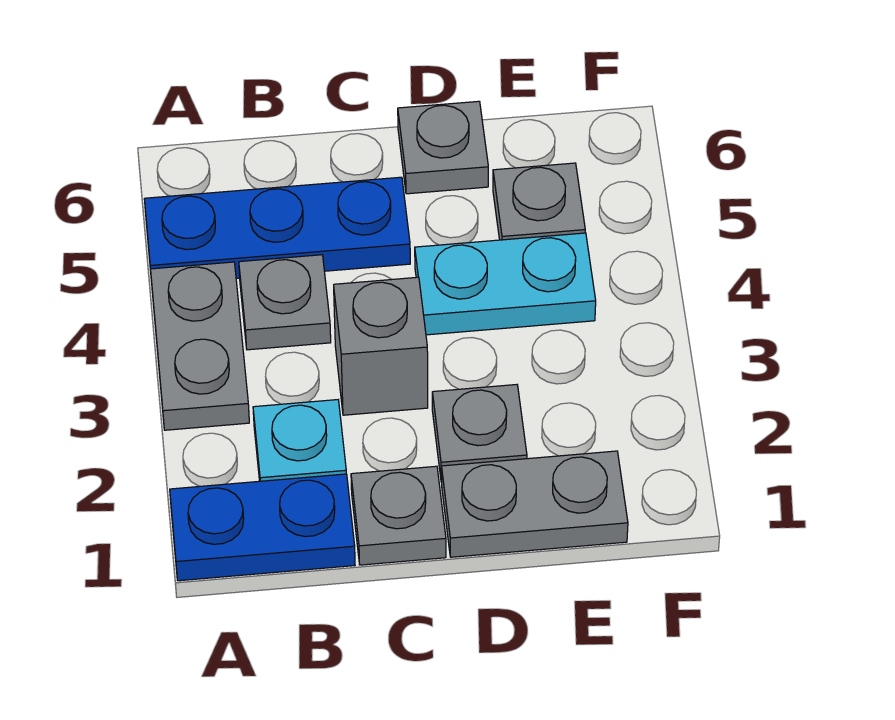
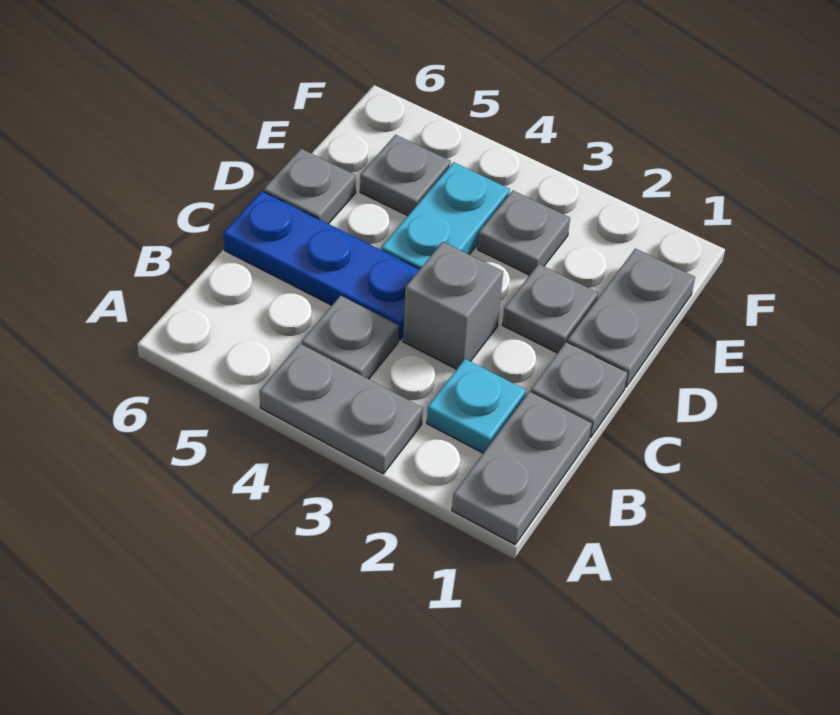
blue plate A1:B1 level 1 -> grey plate A1:B1 level 1
blue plate A5:C5 level 1 -> blue plate C4:C6 level 1
none -> grey plate E3 level 1

